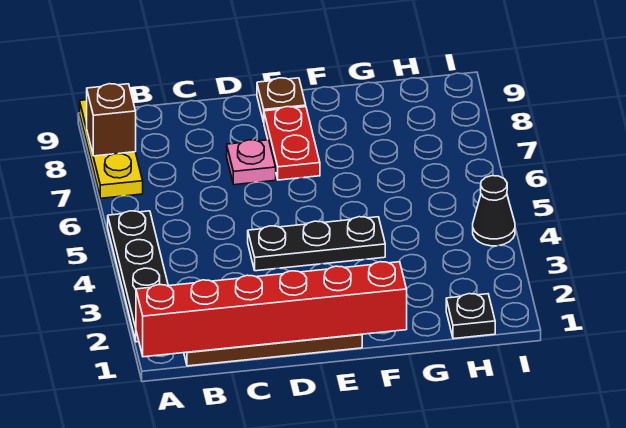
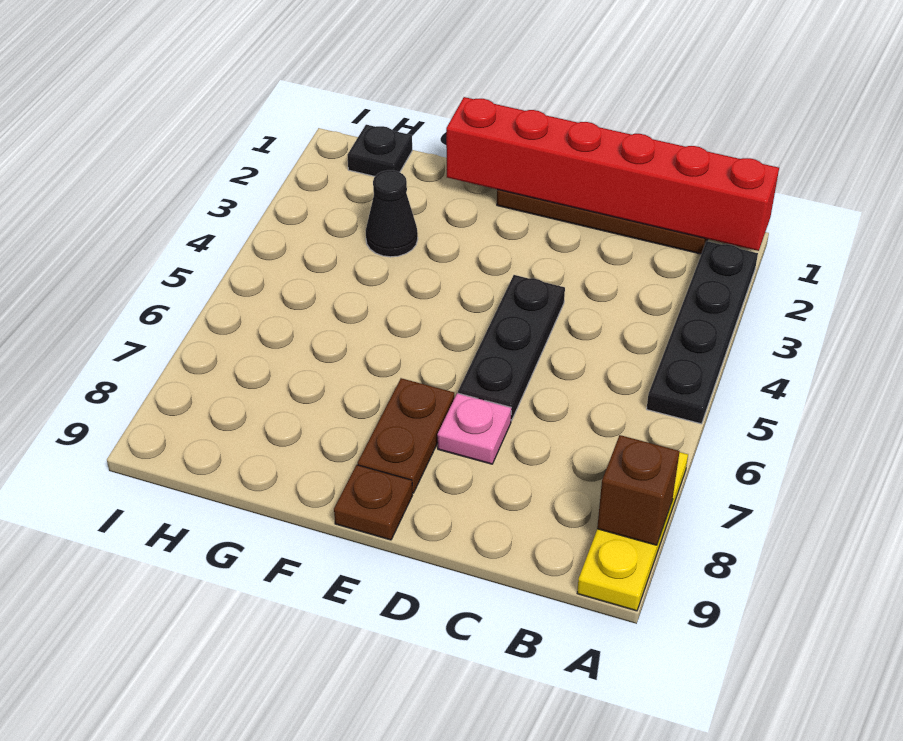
black plate D4:F4 level 1 -> black plate D4:D6 level 1
red plate E7:E8 level 1 -> brown plate E7:E8 level 1
black cone I4 level 1 -> black cone G3 level 1

